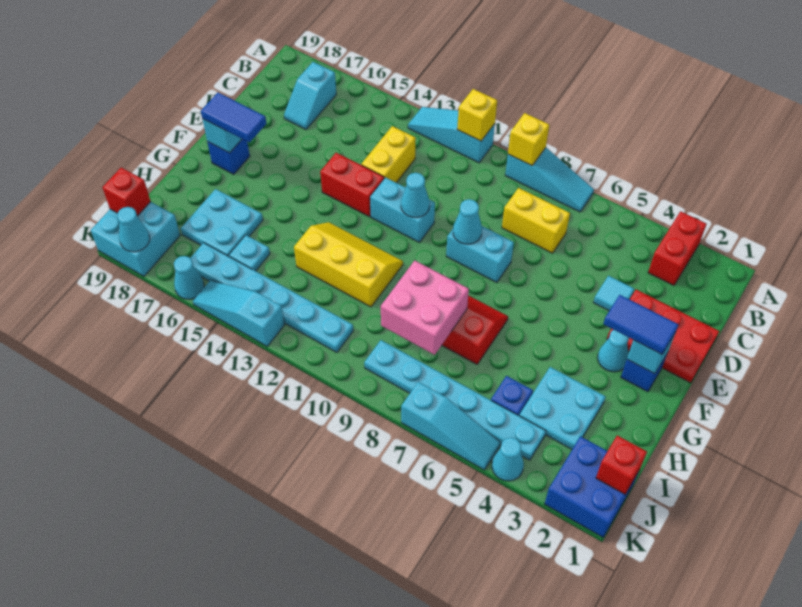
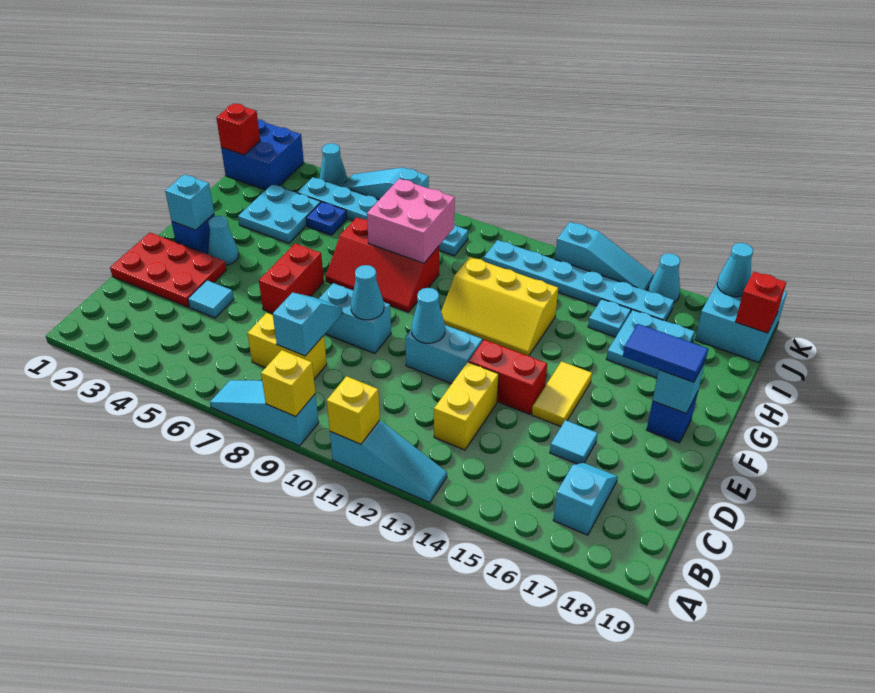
red brick A3:B3 level 1 -> red brick E6:F6 level 1
none -> cyan slope C8:D8 level 2 top C
none -> cyan tile D16 level 1
none -> yellow tile E15:F15 level 1
blue tile F2:F3 level 3 -> none

